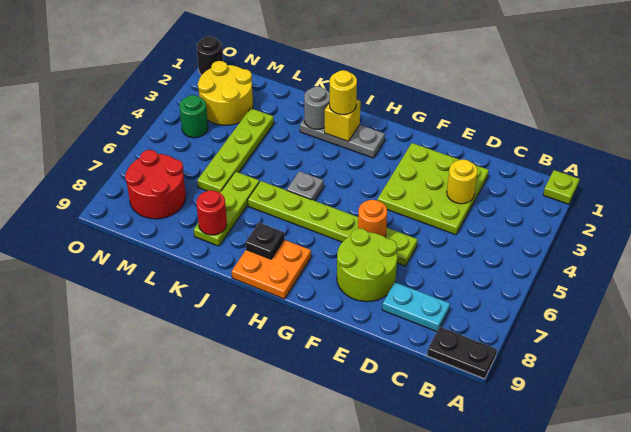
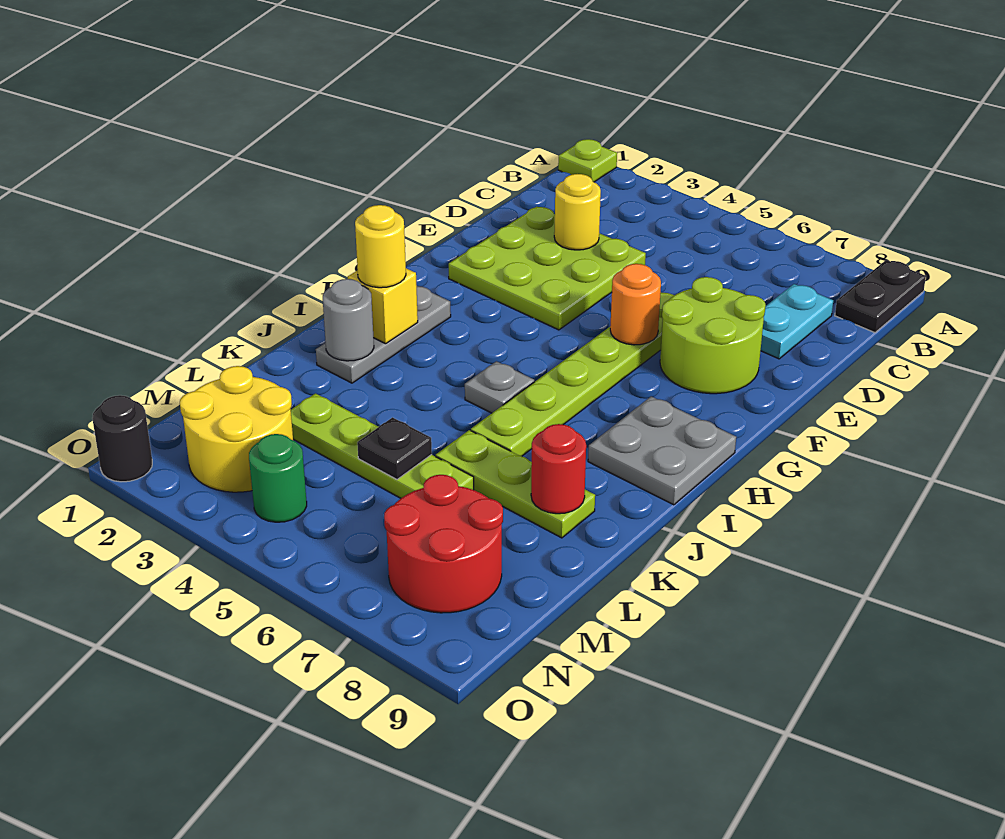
orange plate H8:I9 level 1 -> grey plate H8:I9 level 1
black plate I8 level 2 -> black plate L5 level 2

